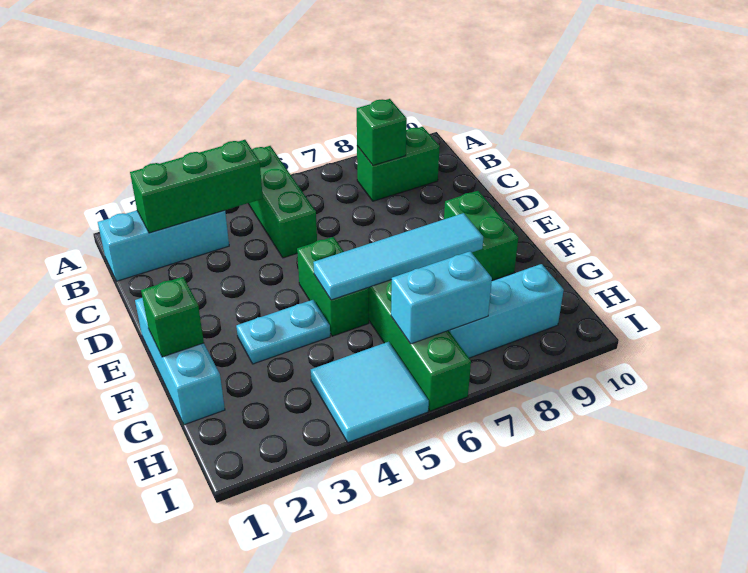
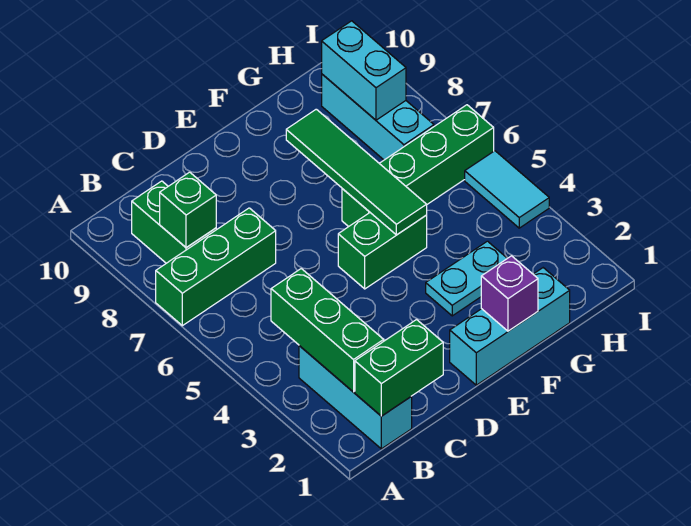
green brick A5:C5 level 1 -> green brick A7:C7 level 1
green brick E9:F9 level 1 -> green brick B1:C1 level 2
green brick F1 level 2 -> purple brick F1 level 2
cyan plate F3:F4 level 1 -> cyan plate F3:G3 level 1
cyan tile F5:F8 level 2 -> green tile F5:F8 level 2
cyan tile H4:I5 level 1 -> cyan tile I4:I5 level 1
cyan brick H6:H7 level 2 -> cyan brick H8:H9 level 2

